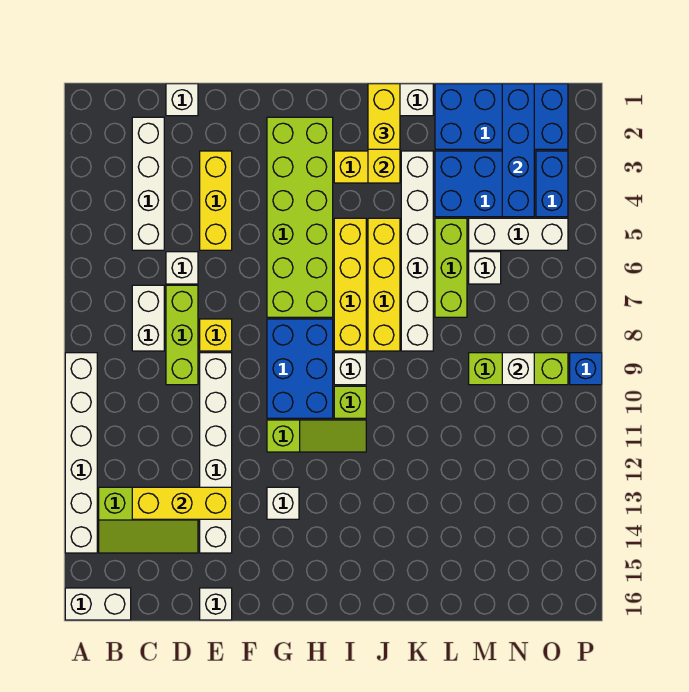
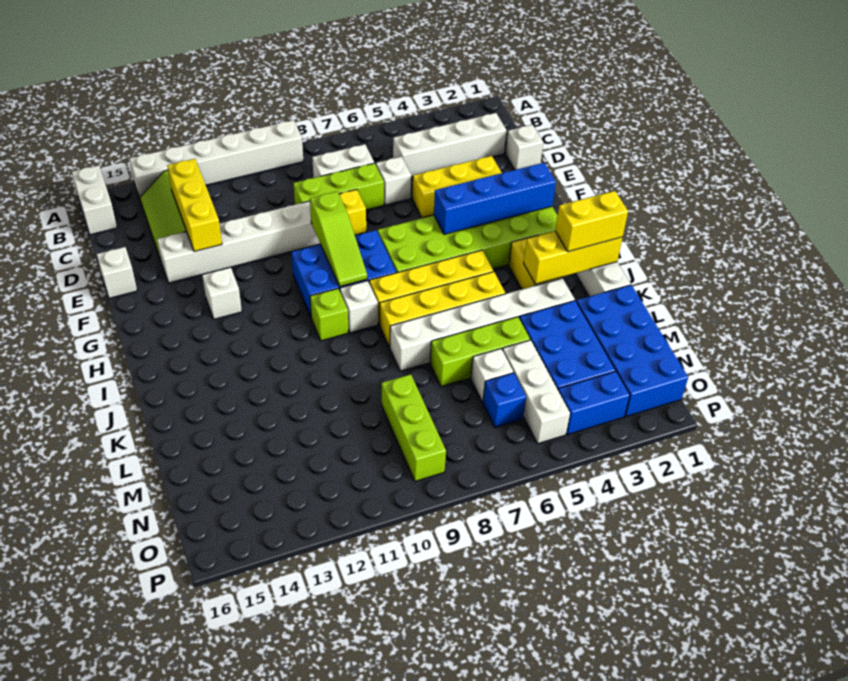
lime slope G11:I11 level 1 top G -> lime slope F9:H9 level 2 top F
blue brick N1:N4 level 2 -> blue brick G2:G5 level 2
white brick N9 level 2 -> none
blue brick P9 level 1 -> blue brick N6 level 1

